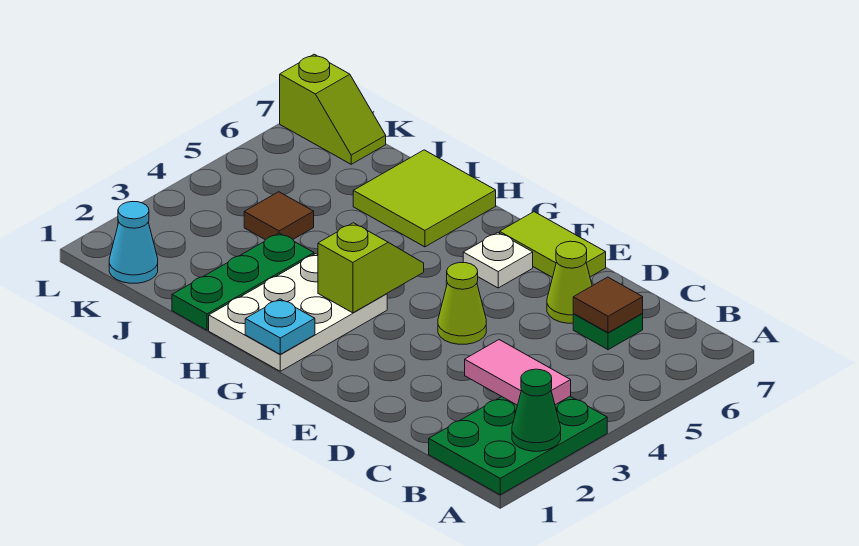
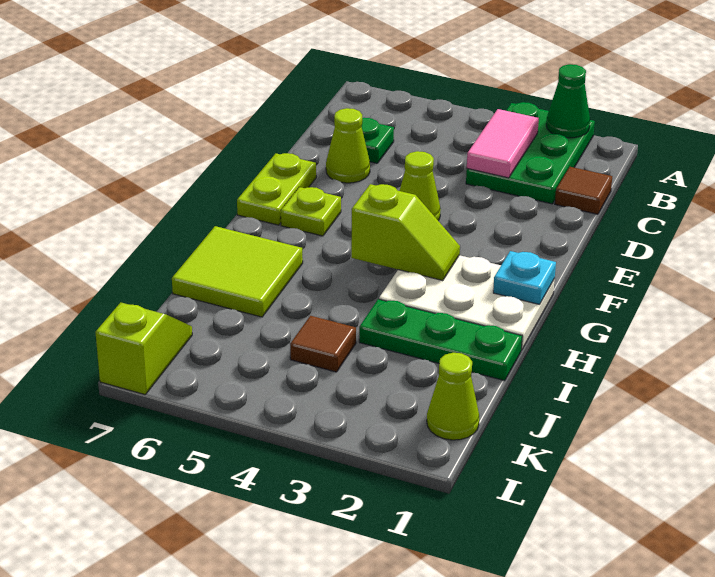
green plate A1:B3 level 1 -> green plate A2:C3 level 1
brown tile C6 level 2 -> brown tile C1 level 1
lime tile E7:F7 level 1 -> lime plate E7:F7 level 1
white plate F6 level 1 -> lime plate F6 level 1
lime slope G3:G4 level 2 top 3 -> lime slope G3:G4 level 2 top 4
cyan cone K1 level 1 -> lime cone K1 level 1

